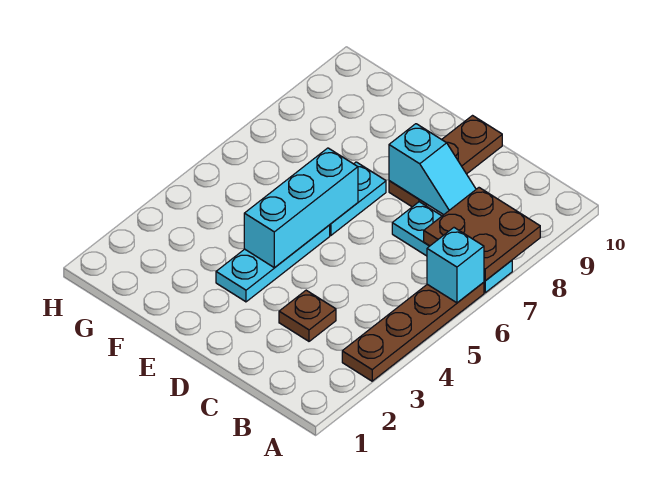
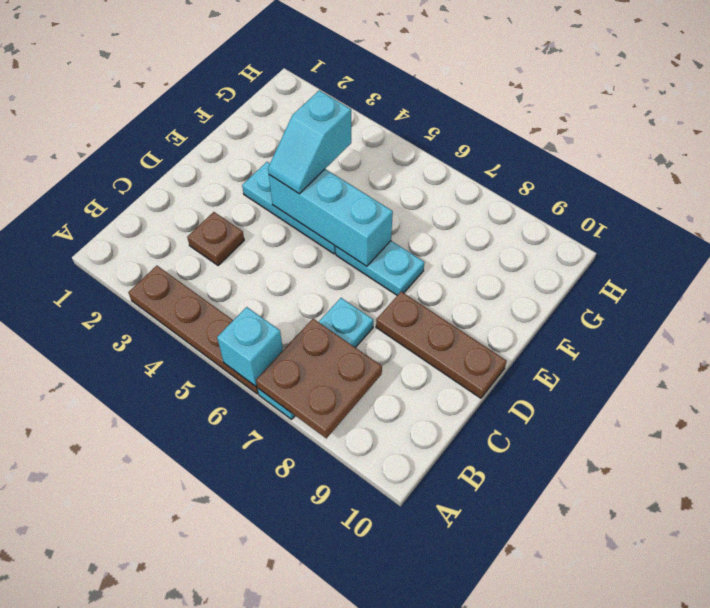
cyan slope C8:D8 level 2 top D -> cyan slope E4:F4 level 3 top F

